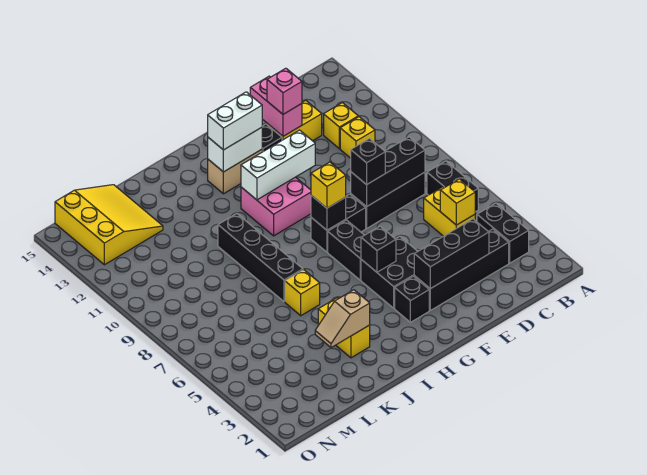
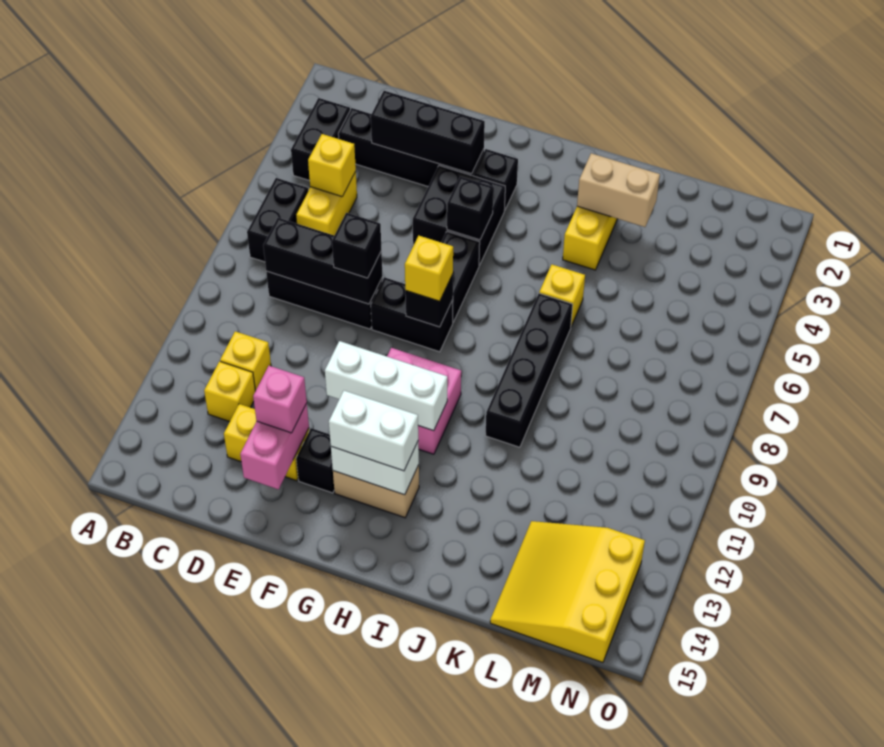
tan slope J3:K3 level 2 top J -> tan brick J3:K3 level 2

